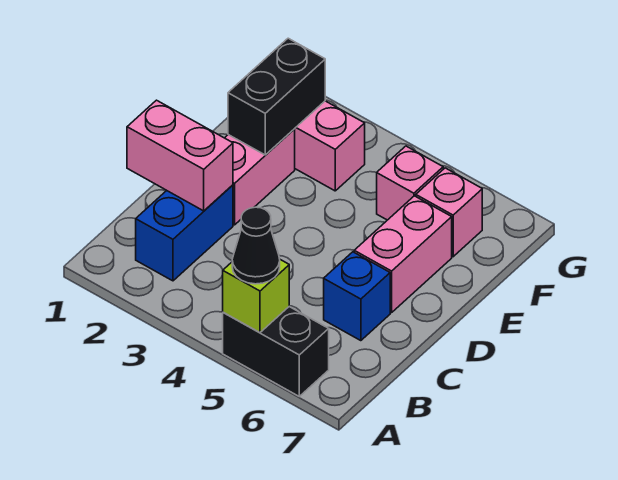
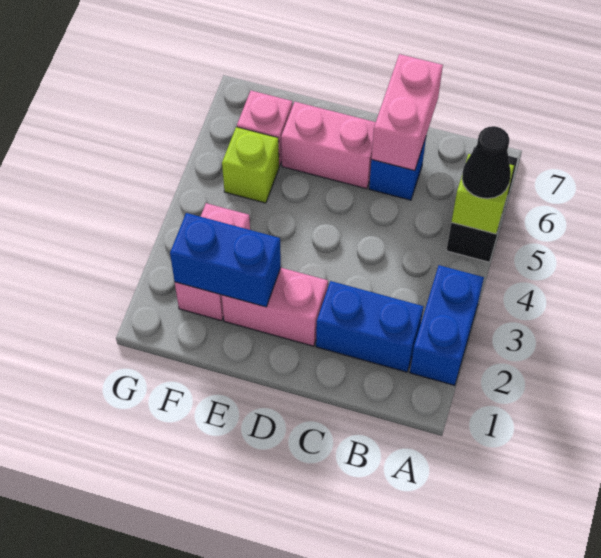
none -> blue brick A2:A3 level 1
pink brick C1:C2 level 2 -> pink brick C6:C7 level 2
black brick E2:F2 level 2 -> blue brick E2:F2 level 2
pink brick F5 level 1 -> lime brick F5 level 1

